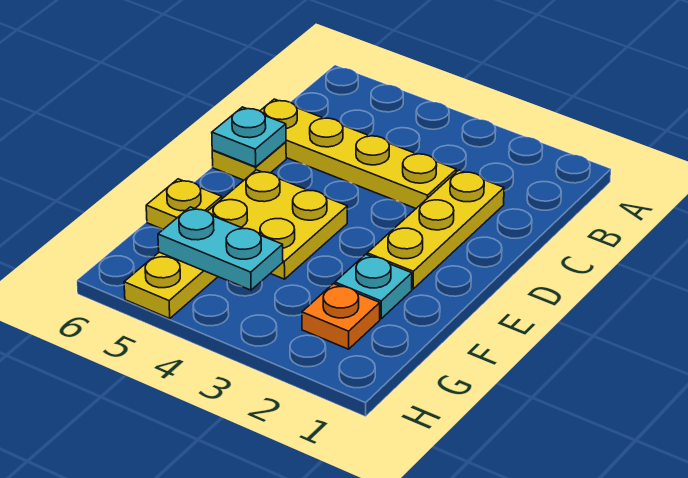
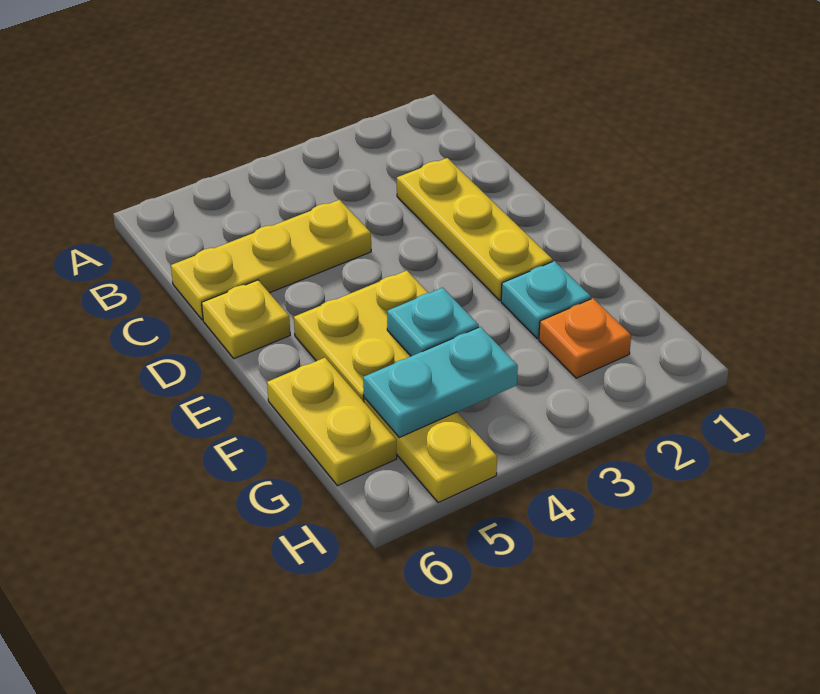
yellow plate C3:C6 level 1 -> yellow plate C4:C6 level 1
cyan plate D6 level 2 -> cyan plate F4 level 2
yellow plate F6 level 1 -> yellow plate F6:G6 level 1

